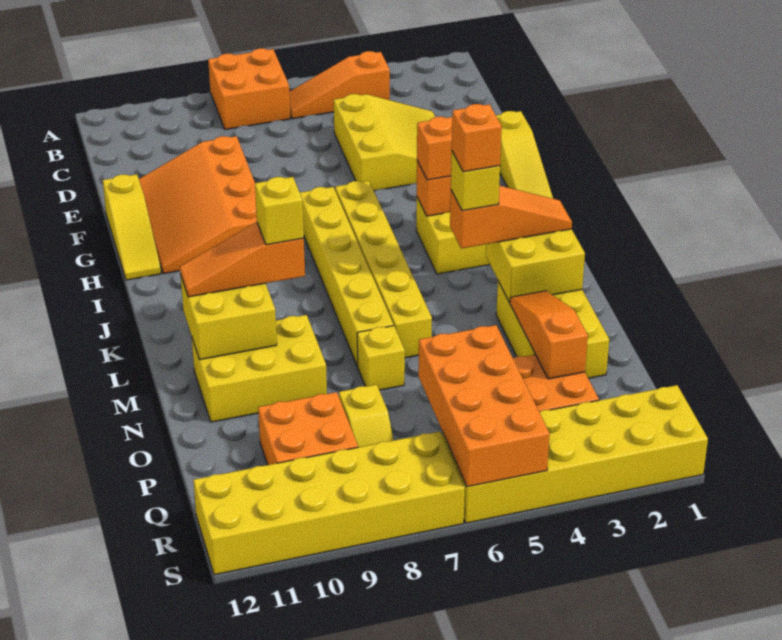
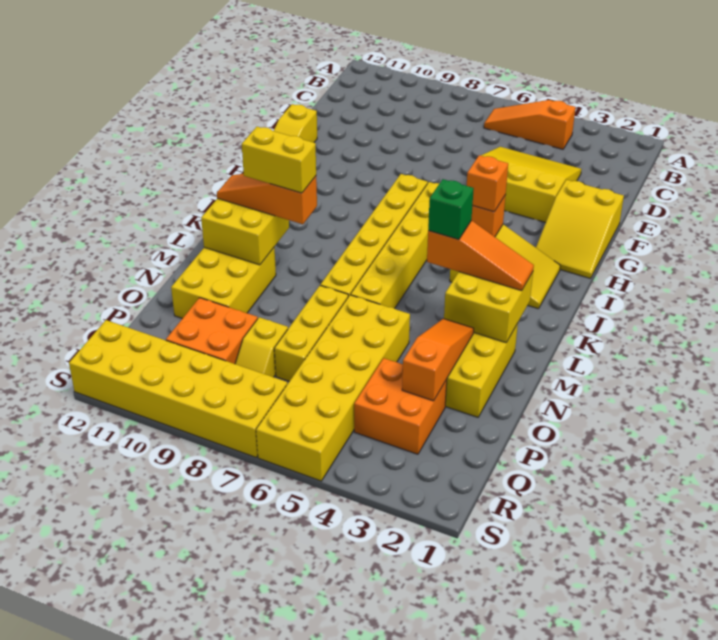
orange brick A7:B8 level 1 -> none
yellow slope D3:F5 level 1 top 5 -> yellow slope D3:F5 level 1 top F
orange slope E9:H11 level 1 top 9 -> none
yellow slope F1:H1 level 1 top F -> yellow slope F1:H2 level 1 top F
yellow brick L4 level 4 -> green brick L4 level 4
orange brick L4 level 5 -> none
yellow brick L9 level 4 -> yellow brick L9:L10 level 4
yellow brick M9:N11 level 1 -> yellow brick M10:O11 level 1
yellow brick N7 level 1 -> yellow brick N7:P7 level 1
orange brick P5:S6 level 2 -> none
yellow brick R1:S6 level 1 -> yellow brick N5:S6 level 1

